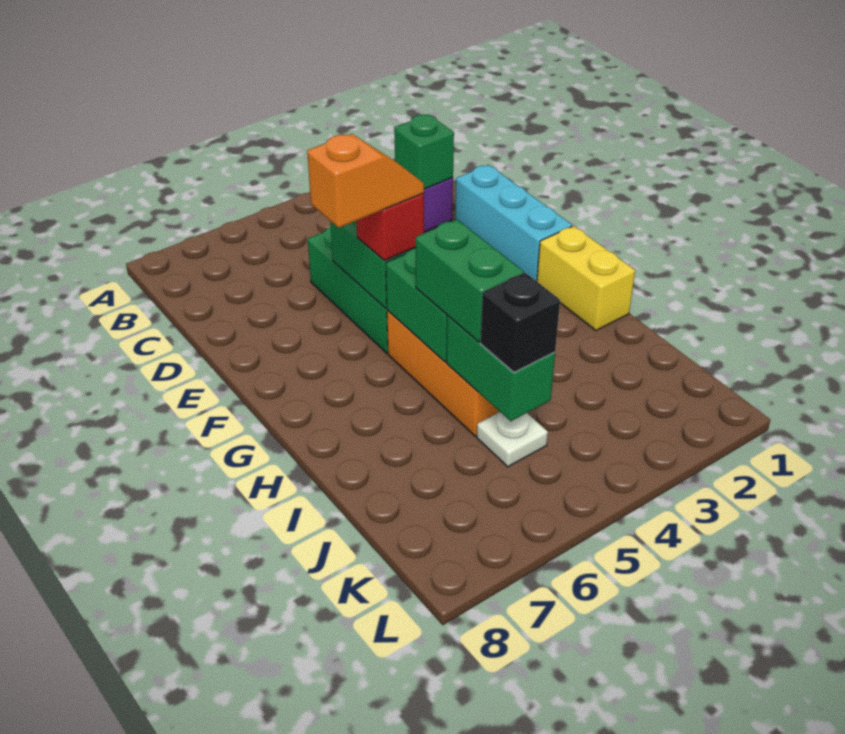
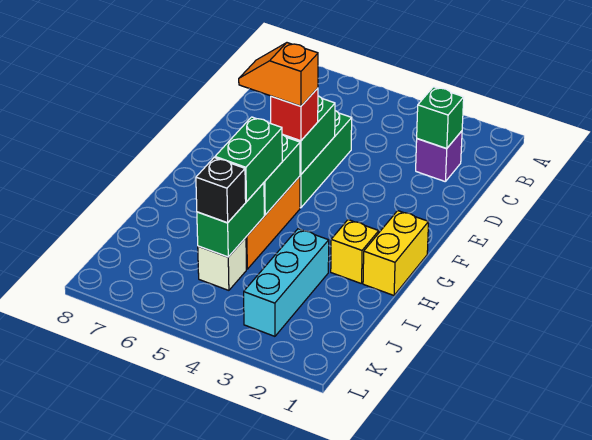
cyan brick D1:F1 level 1 -> cyan brick I3:K3 level 1
orange slope F5:F6 level 4 top 6 -> orange slope F5:F6 level 4 top 5
none -> yellow brick H2 level 1
white plate J5 level 1 -> white brick J5 level 1

